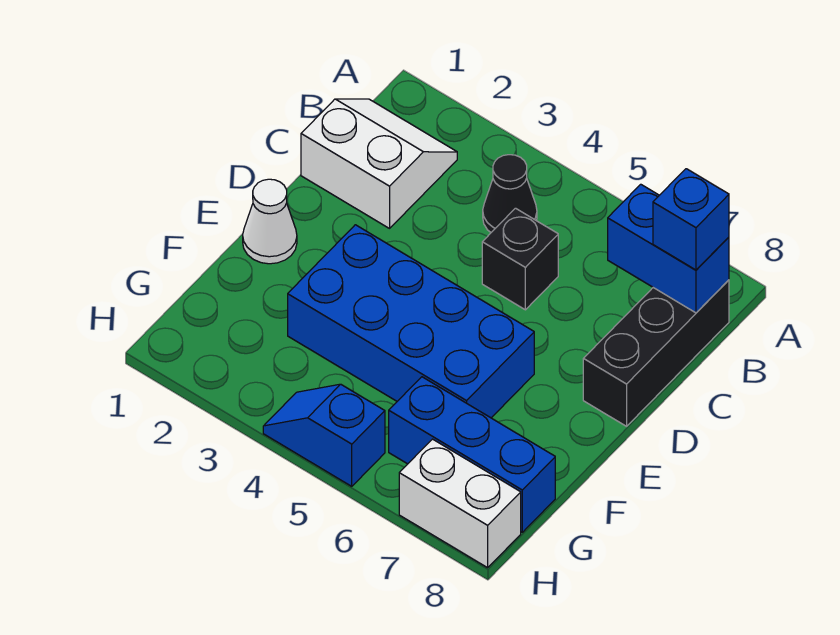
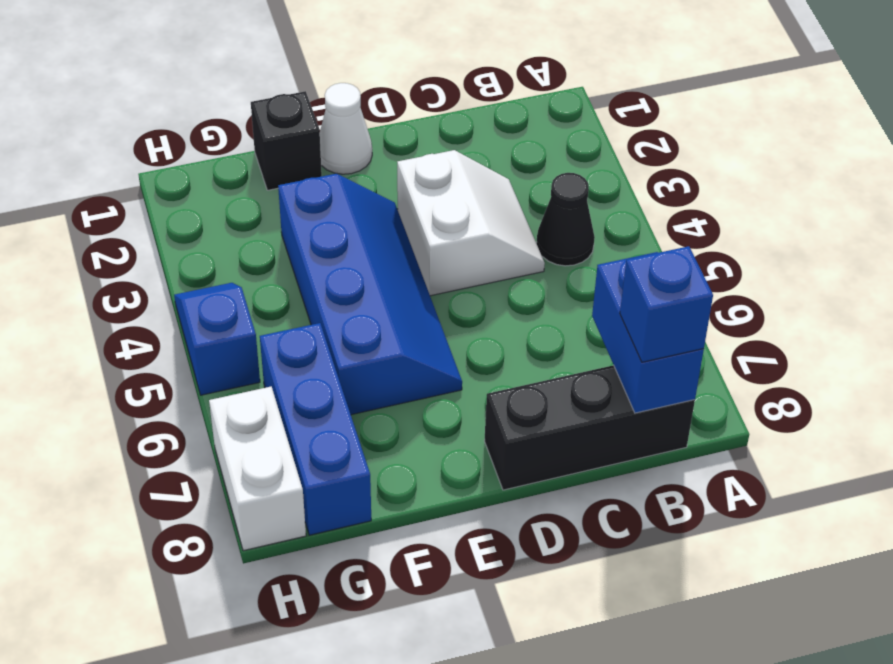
white slope B1:C2 level 1 top C -> white slope C3:D4 level 1 top D
black brick C5 level 1 -> black brick F1 level 1
blue brick E3:F6 level 1 -> blue slope E3:F6 level 1 top F

